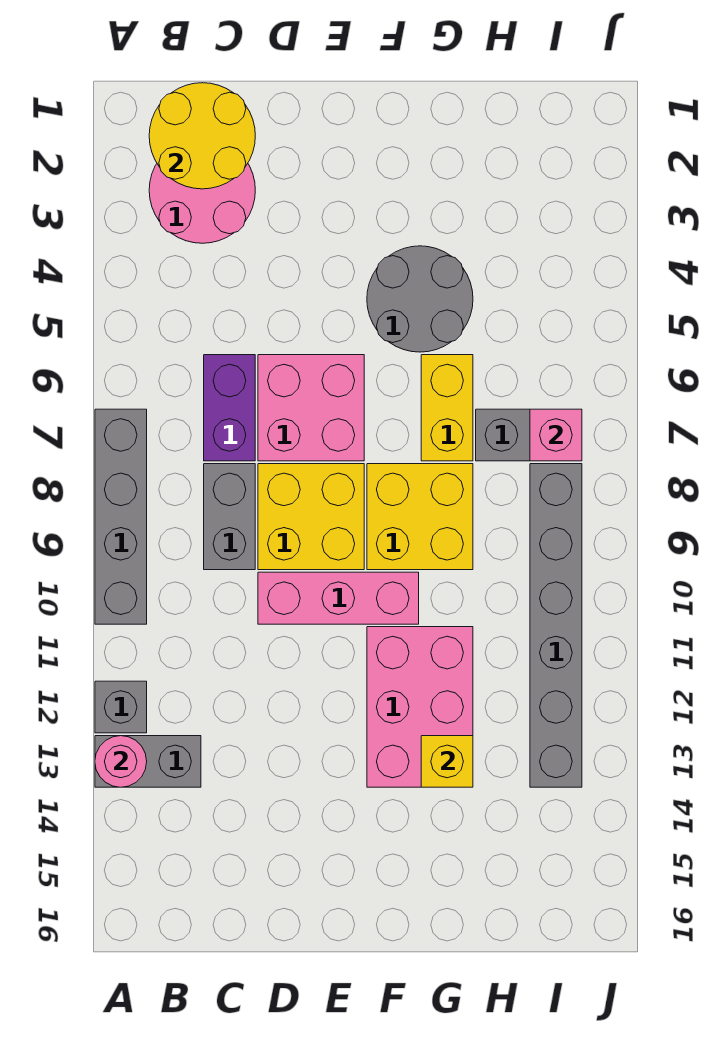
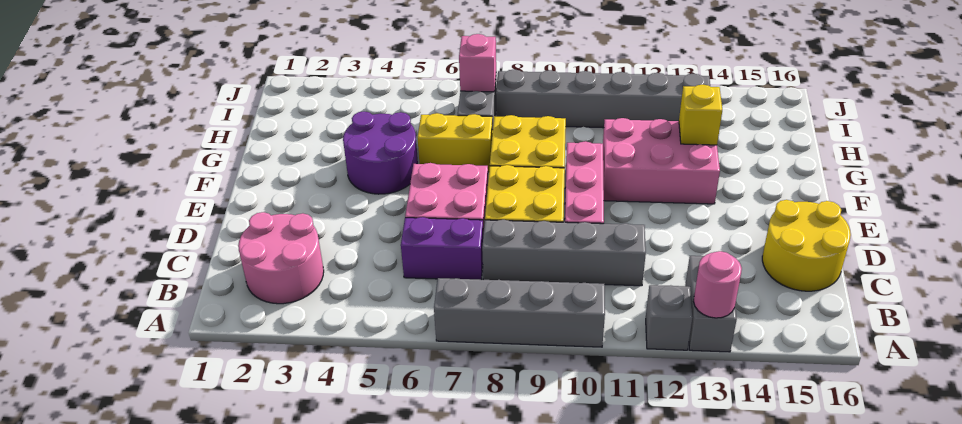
yellow round brick B1:C2 level 2 -> yellow round brick C15:D16 level 1
grey brick C8:C9 level 1 -> grey brick C8:C11 level 1
grey round brick F4:G5 level 1 -> purple round brick F4:G5 level 1

